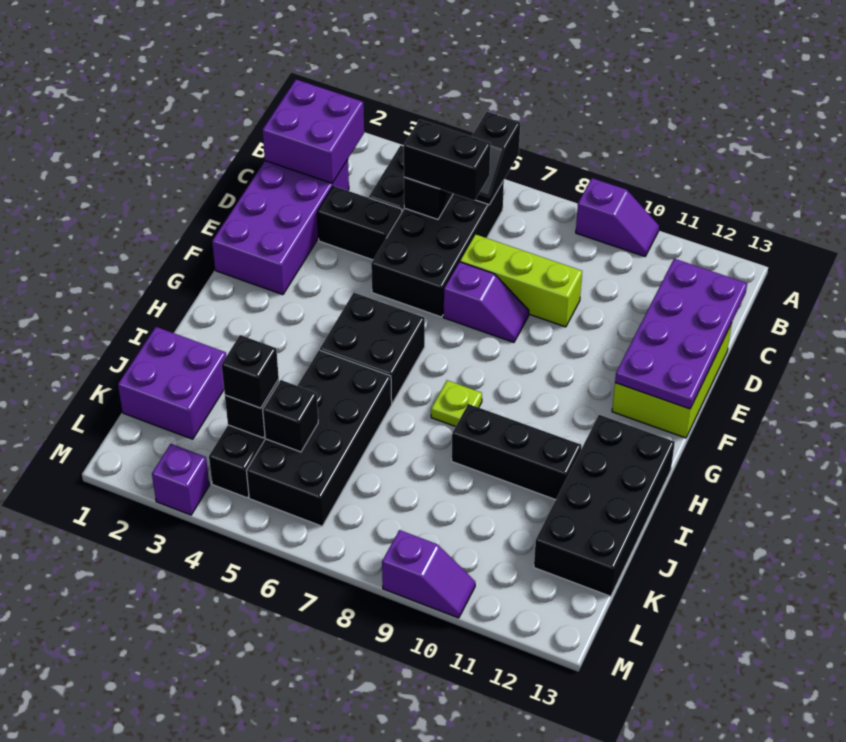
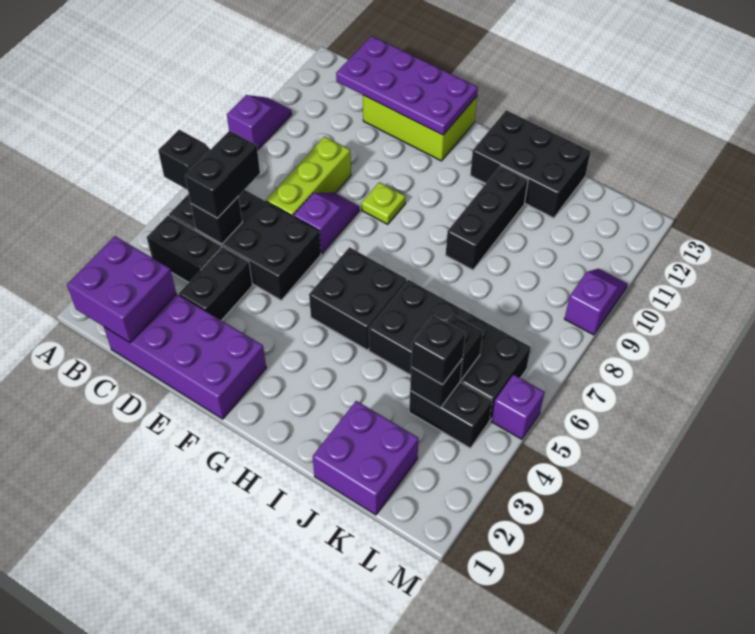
lime plate H8 level 1 -> lime plate F9 level 1
black brick H12:K13 level 1 -> black brick H12:J13 level 1
purple brick M3 level 1 -> purple brick M5 level 1

